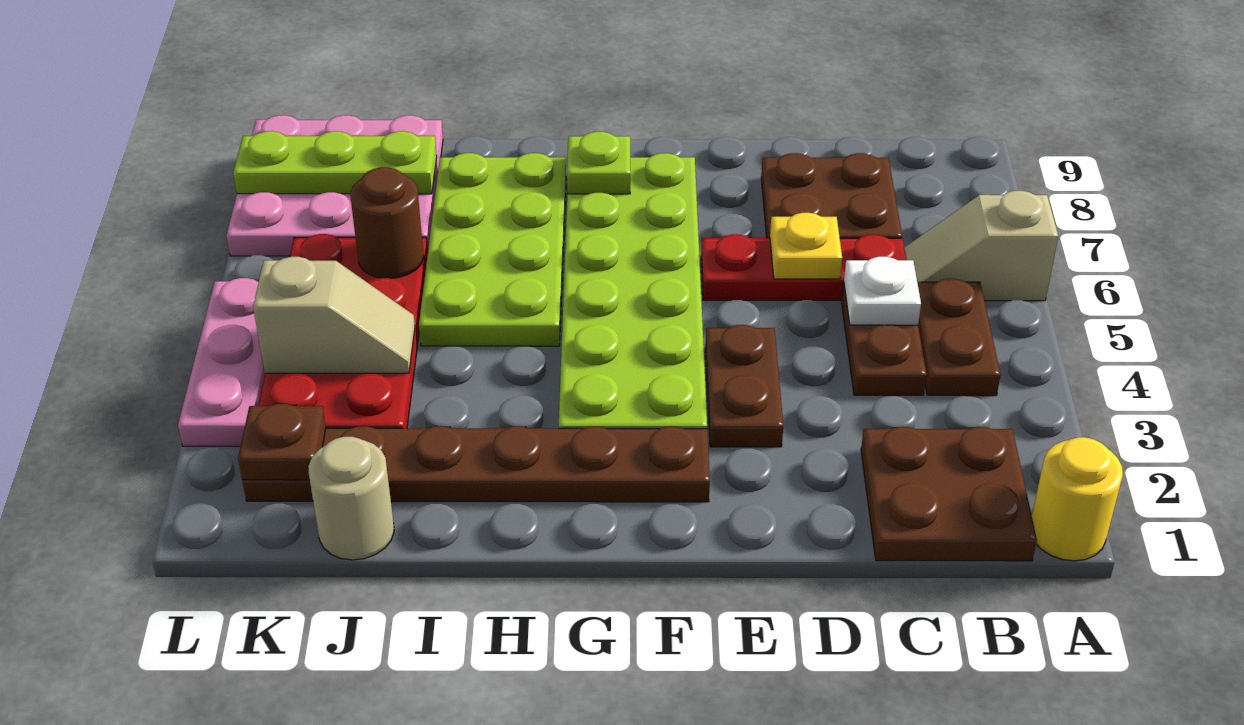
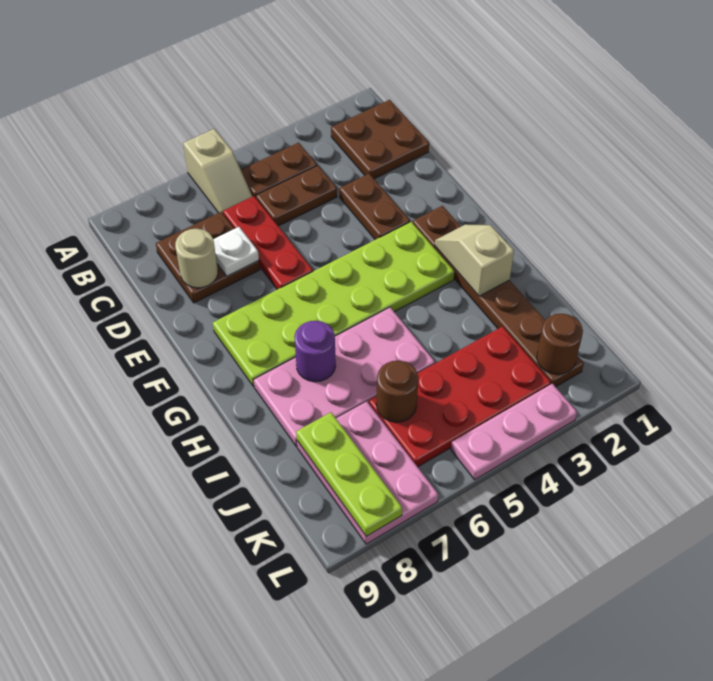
yellow round brick A1 level 1 -> none
white plate C5 level 2 -> white plate D7 level 2
yellow plate D6 level 2 -> none
brown plate E3:E4 level 1 -> brown plate D3:E3 level 1
lime plate G8 level 2 -> none
lime plate H5:I8 level 1 -> pink plate H5:I8 level 1
none -> purple round brick H7 level 2
tan round brick J1 level 1 -> tan round brick D8 level 2
tan slope J4:K4 level 2 top K -> tan slope G2:H2 level 2 top H
pink plate J7:L9 level 1 -> pink plate J7:L8 level 1
brown plate K2 level 2 -> brown round brick K2 level 2

